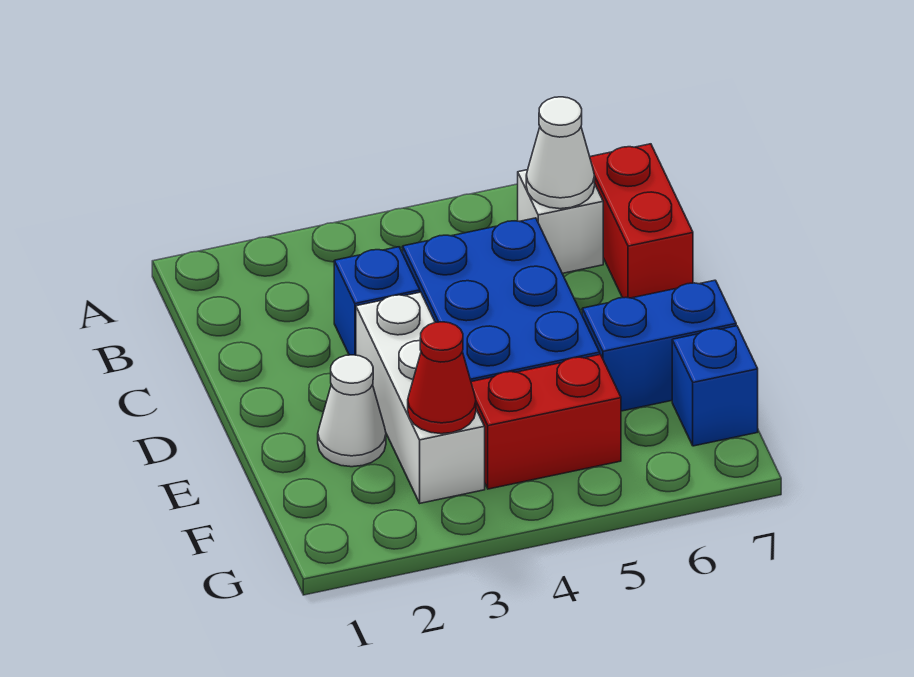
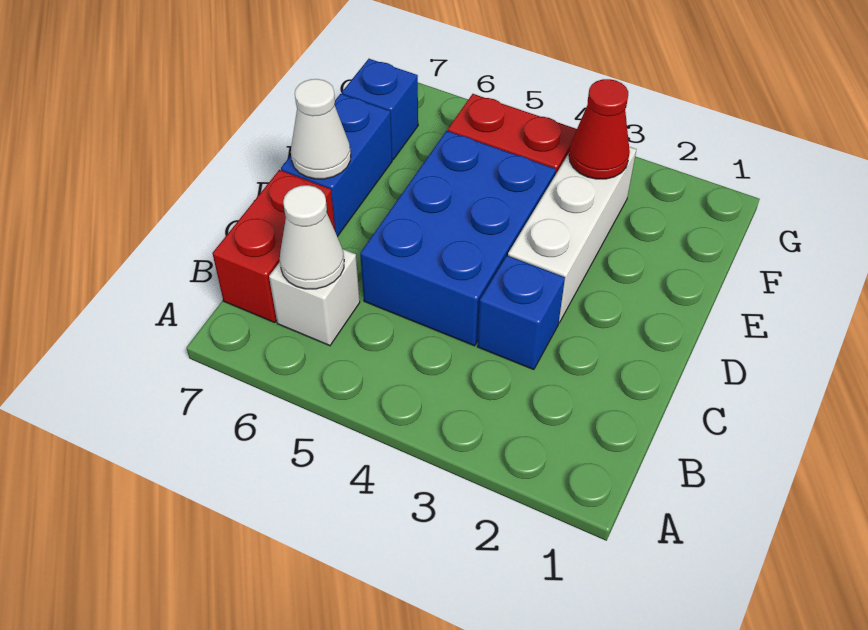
white cone E2 level 1 -> white cone D7 level 2
blue brick E6:E7 level 1 -> blue brick D7:E7 level 1

